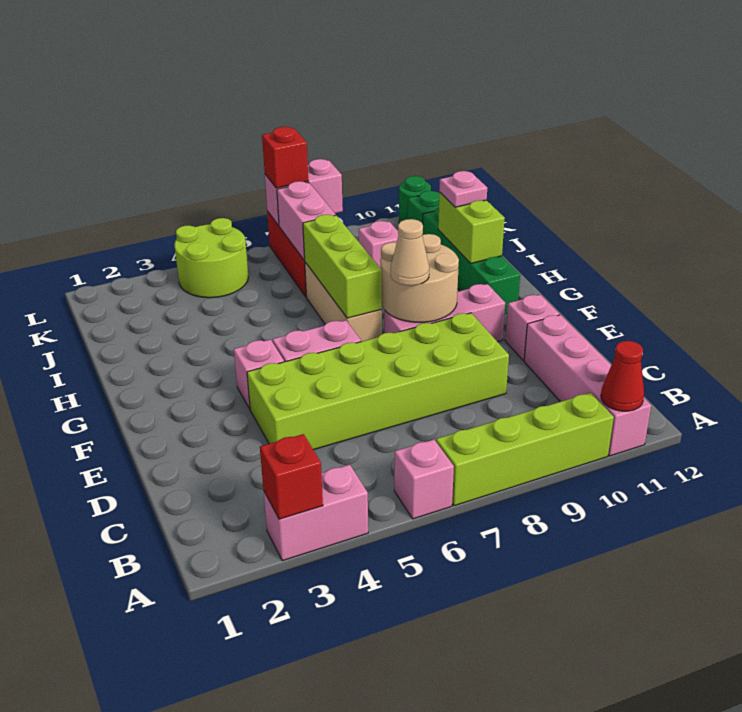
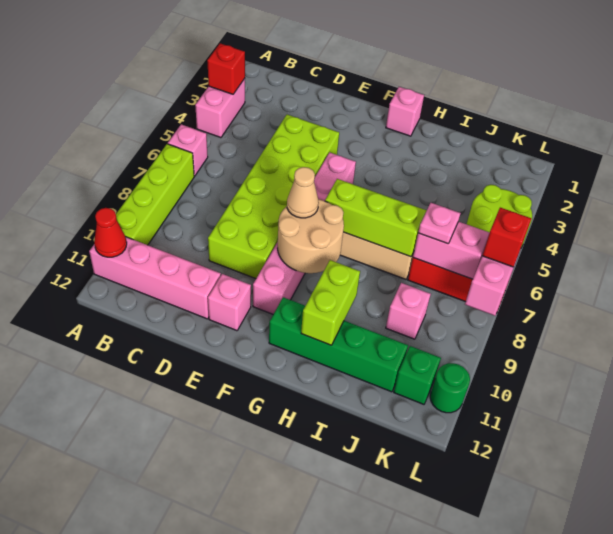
pink brick F4 level 1 -> pink brick G1 level 1
lime brick H11:I11 level 2 -> lime brick H10:H11 level 2
pink plate I11 level 3 -> pink plate J7 level 3

